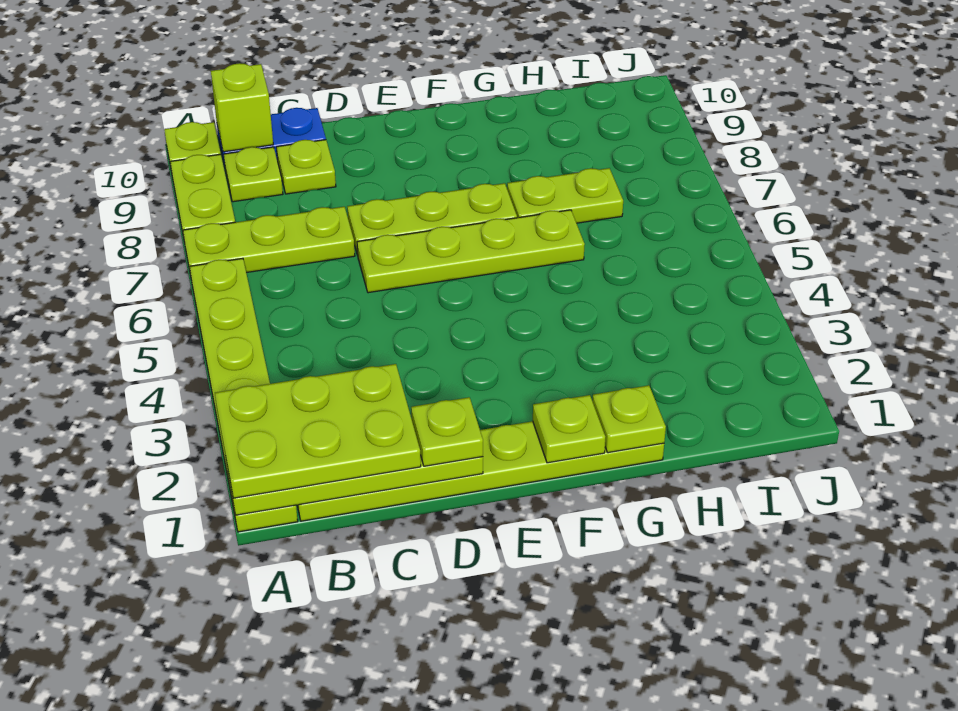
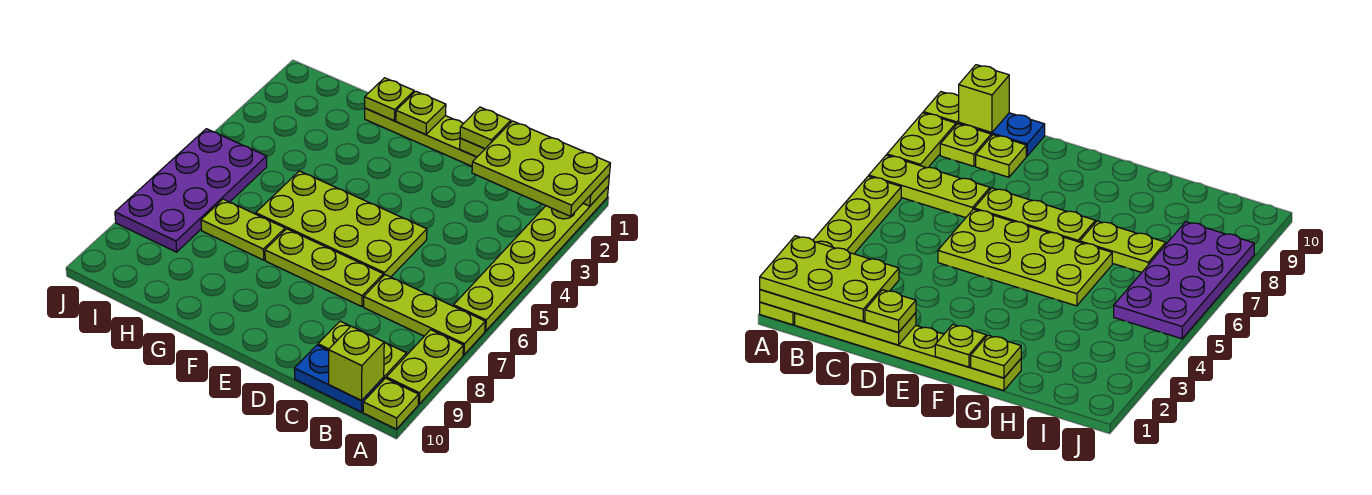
lime plate D6:G6 level 1 -> lime plate D5:G6 level 1
none -> purple plate I5:J8 level 1

